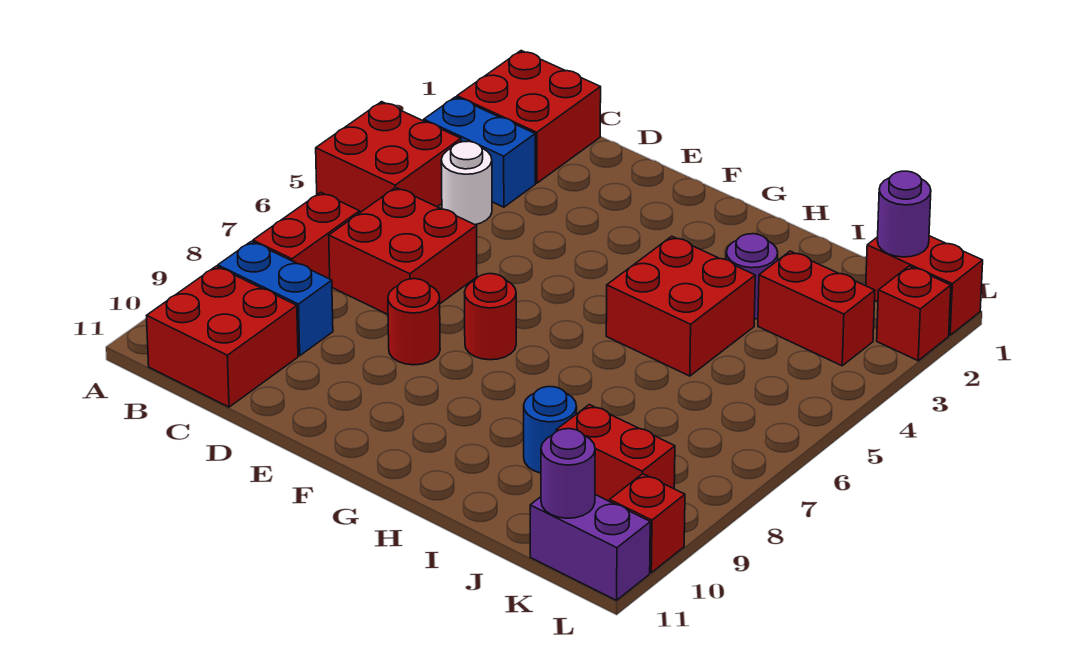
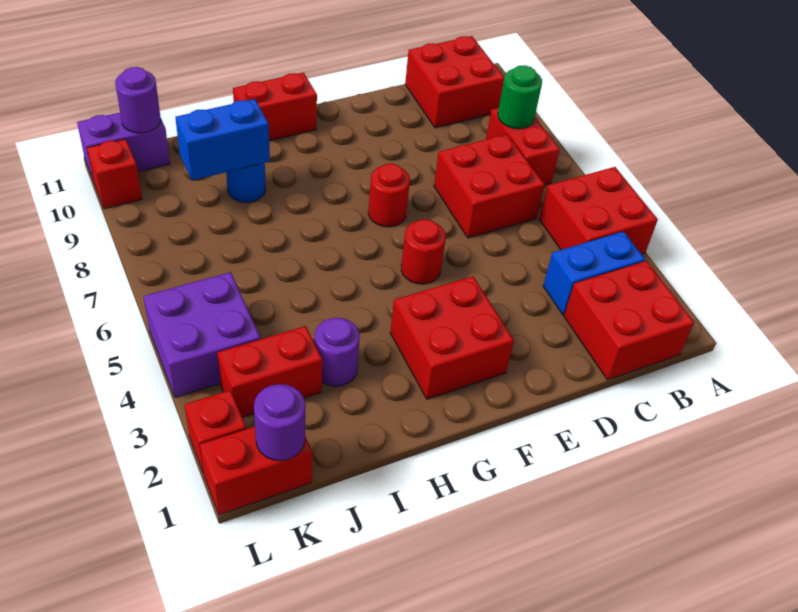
none -> green round brick B8 level 2
blue brick B9:C9 level 1 -> blue brick I9:J9 level 2
white round brick C4 level 1 -> none
red round brick E8 level 1 -> red round brick F5 level 1
red brick H4:I5 level 1 -> red brick F2:G3 level 1
red brick J9:K9 level 1 -> red brick G11:H11 level 1
none -> purple brick K4:L5 level 1

